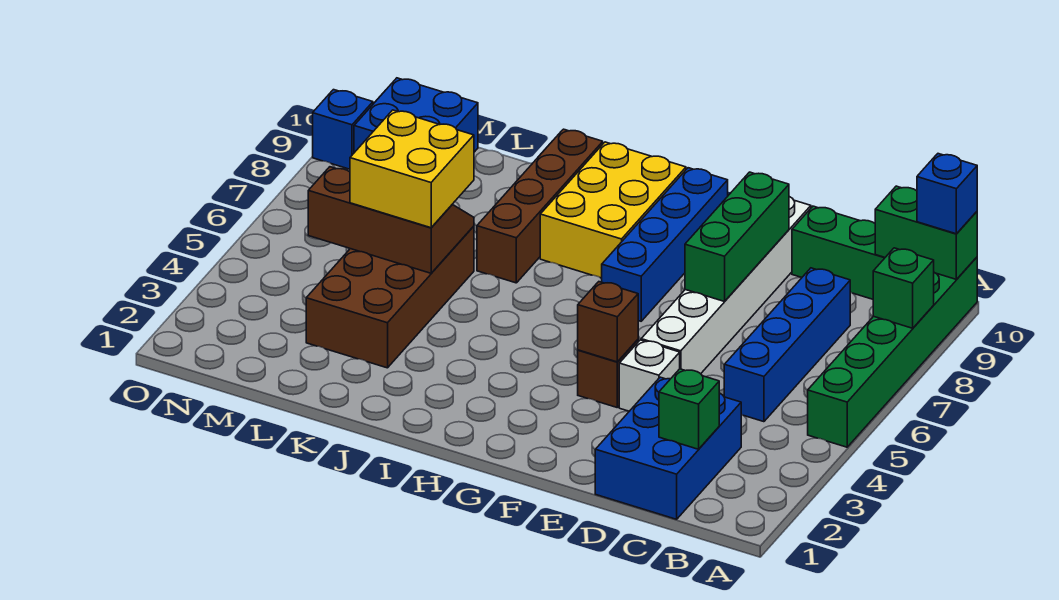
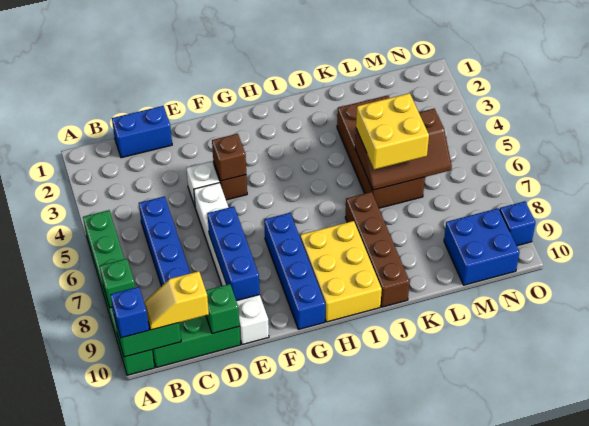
none -> yellow slope B10:C10 level 3 top C
blue brick C1:D3 level 1 -> blue brick C1:D1 level 1
green brick C2 level 2 -> green brick D10 level 2
green brick E7:E9 level 2 -> blue brick E7:E9 level 2

